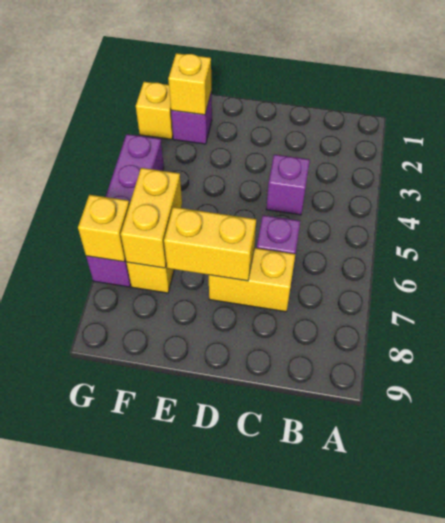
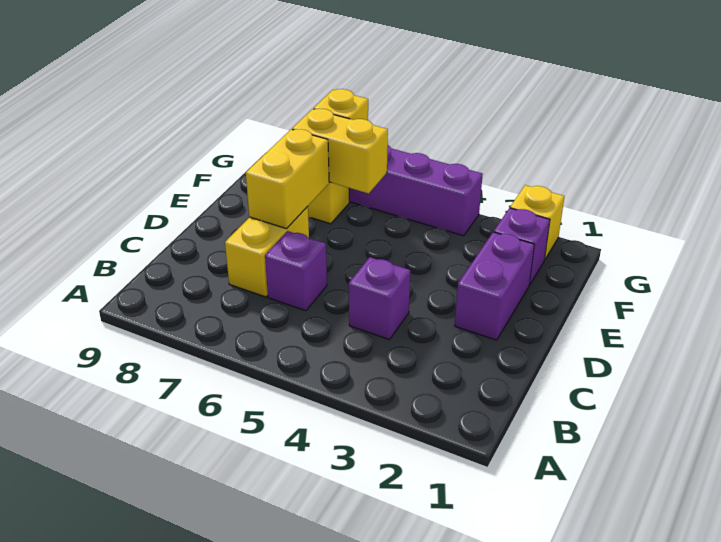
none -> purple brick D2:E2 level 1
yellow brick F2 level 2 -> none

